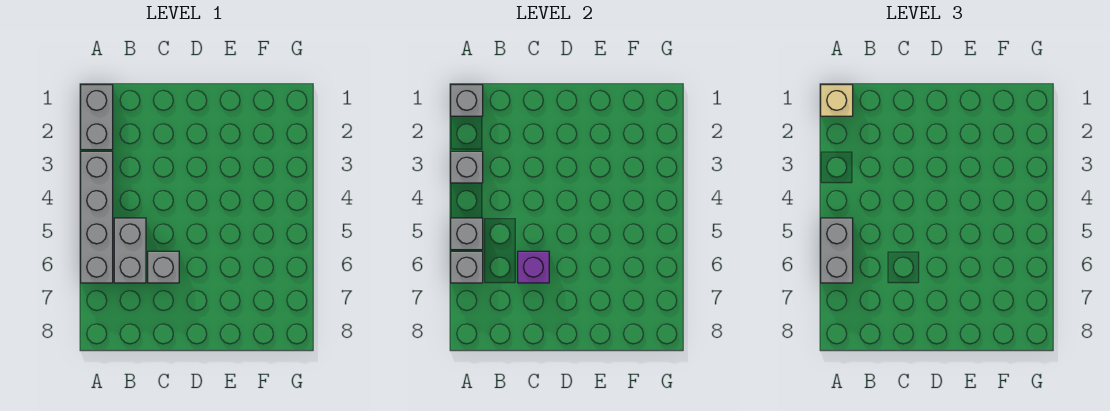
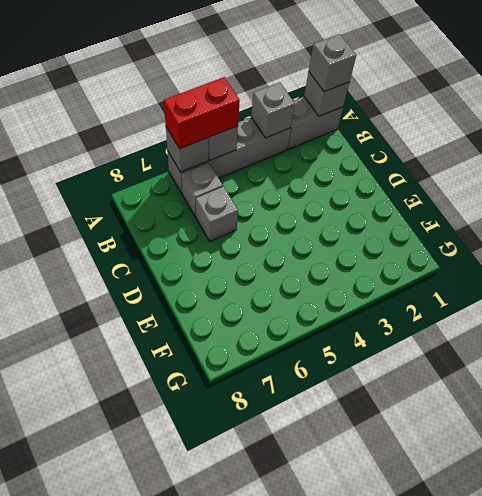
tan brick A1 level 3 -> grey brick A1 level 3
grey brick A5:A6 level 3 -> red brick A5:A6 level 3
grey brick B5:B6 level 1 -> grey brick B6 level 1
purple brick C6 level 2 -> none

